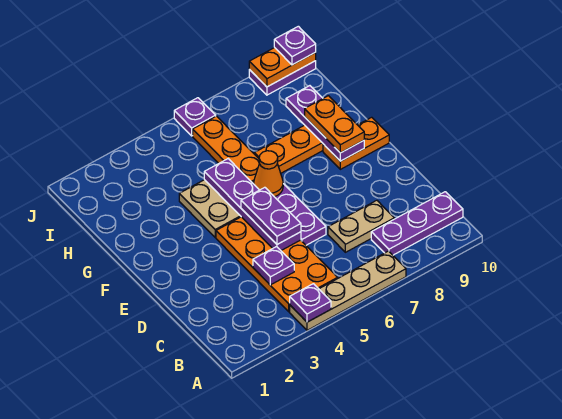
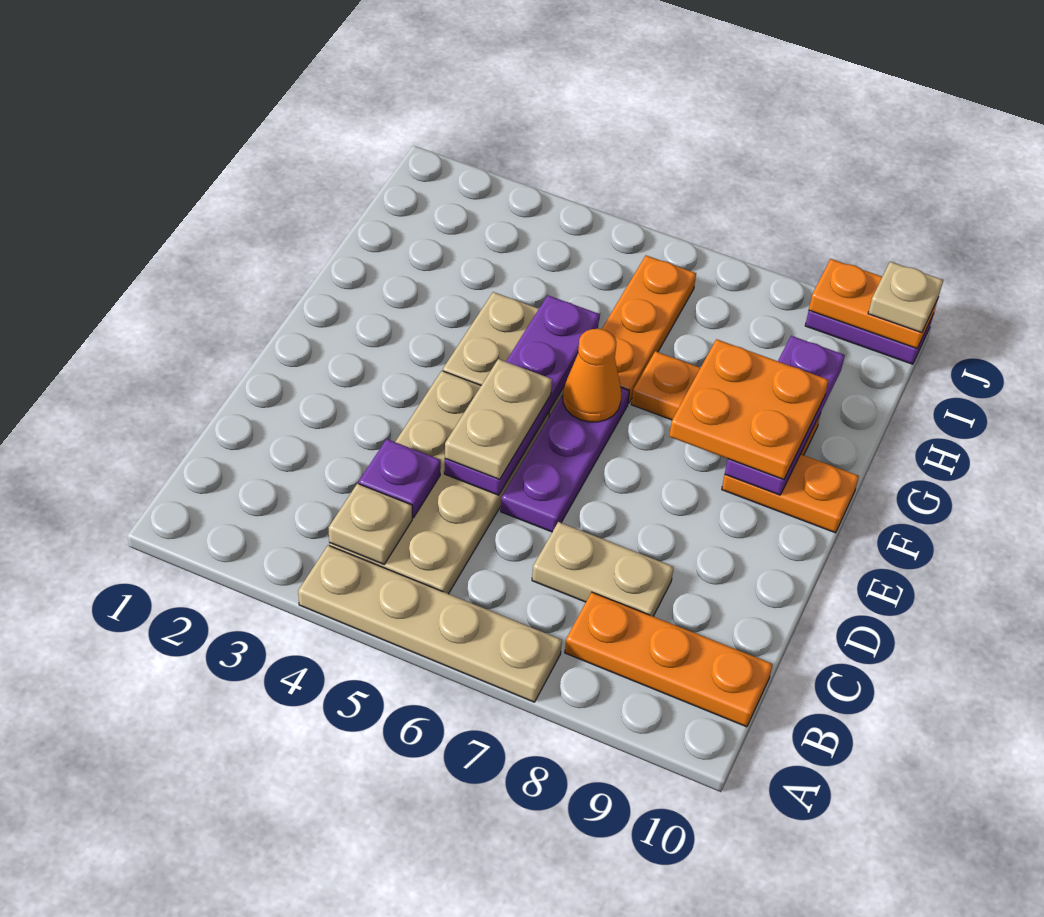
purple plate A4 level 2 -> none
orange plate B4:E5 level 1 -> tan plate B4:E5 level 1
none -> tan plate B4 level 2
purple plate B8:B10 level 1 -> orange plate B8:B10 level 1
purple plate D5:E5 level 3 -> tan plate D5:E5 level 3
orange plate F9:G9 level 3 -> orange plate F8:G9 level 3
purple plate J6 level 1 -> none
purple plate J10 level 3 -> tan plate J10 level 3

